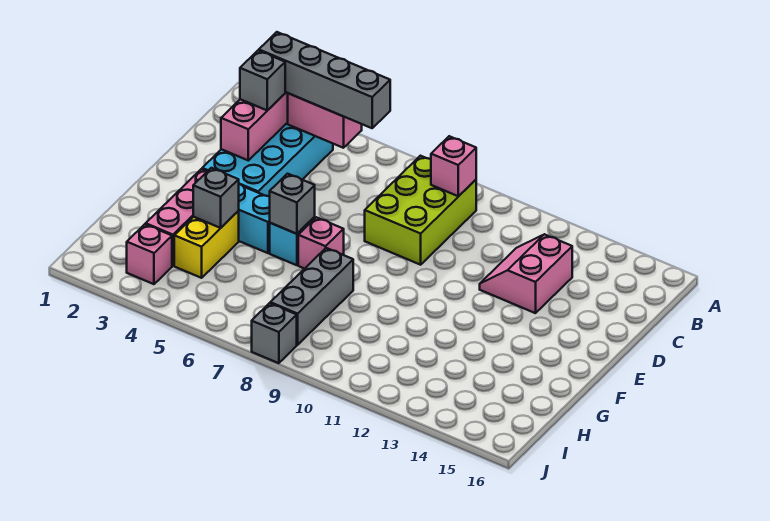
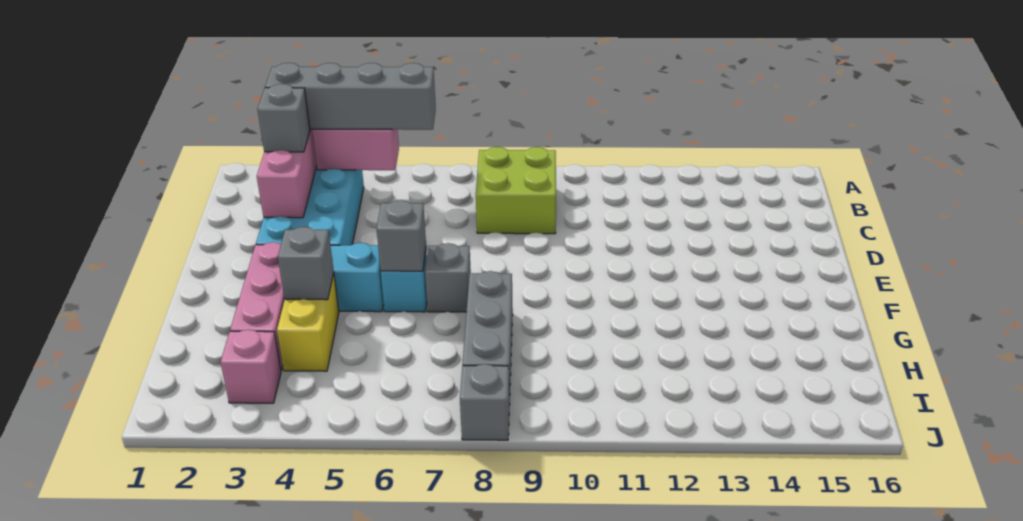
lime brick B8:D9 level 1 -> lime brick B8:C9 level 1
pink brick B9 level 2 -> none
pink slope C12:D13 level 1 top 13 -> none
pink brick F7 level 1 -> grey brick F7 level 1

